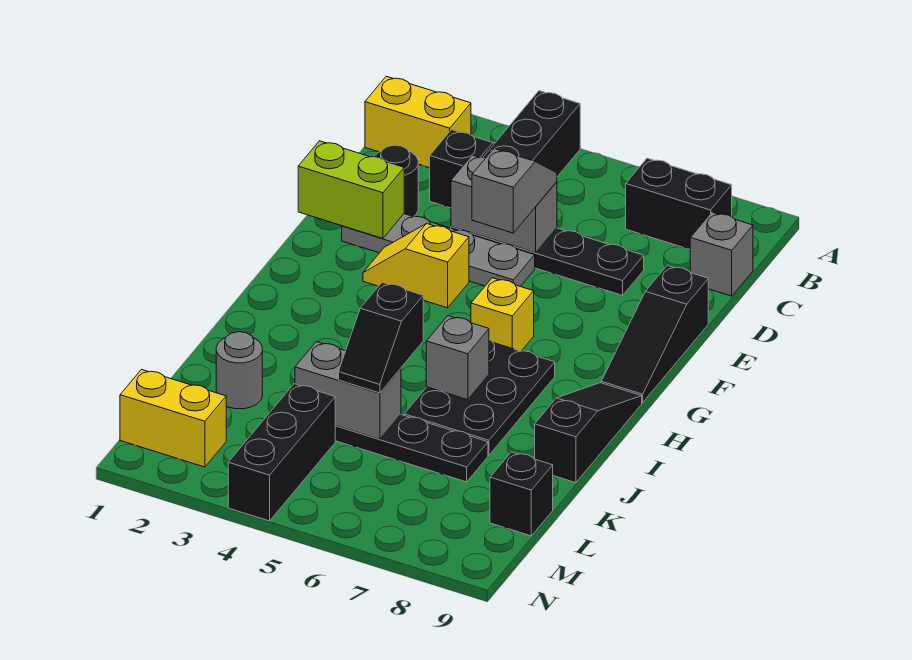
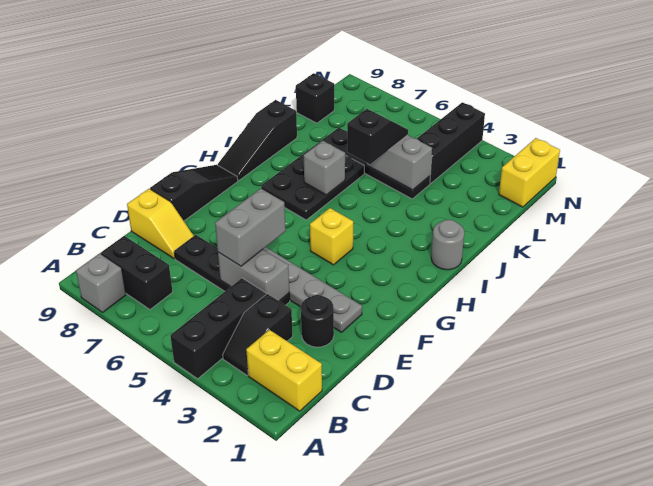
grey brick C9 level 1 -> grey brick A8 level 1
grey slope D5:E5 level 3 top E -> grey brick D5:E5 level 3
lime brick E1:E2 level 2 -> none
yellow slope F3:F4 level 1 top 4 -> yellow slope D8:D9 level 1 top 9
yellow brick G6 level 1 -> yellow brick G4 level 1
grey round brick K2 level 1 -> grey round brick I1 level 1
yellow brick M1:M2 level 1 -> yellow brick M1:N1 level 1

